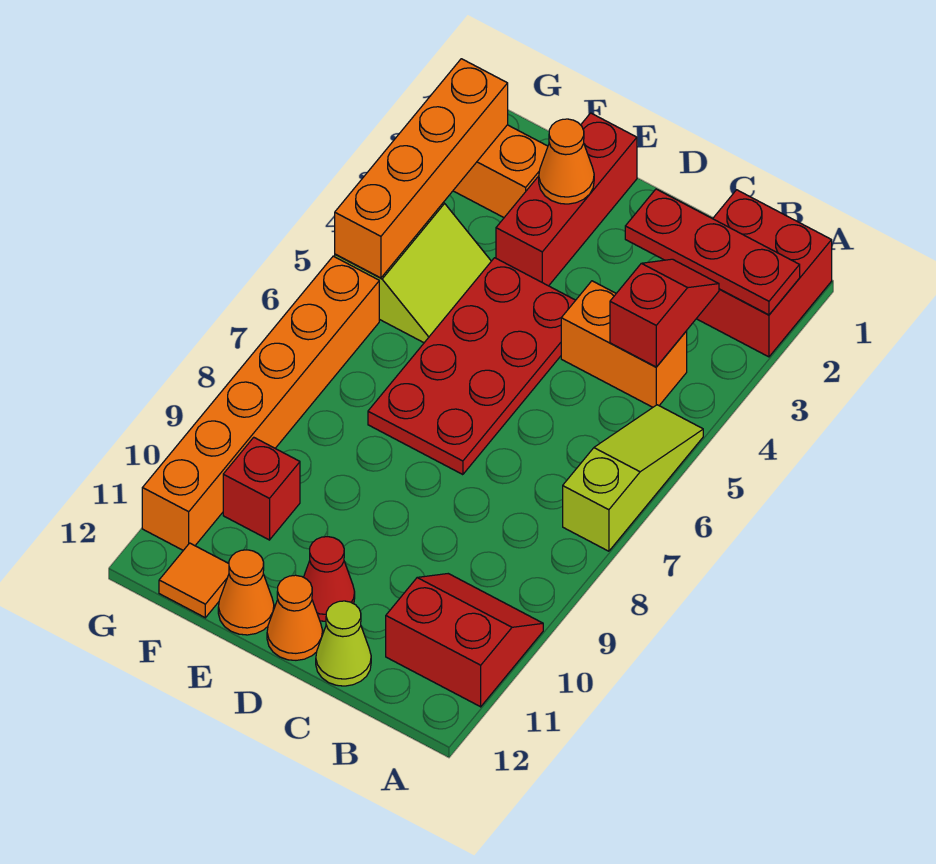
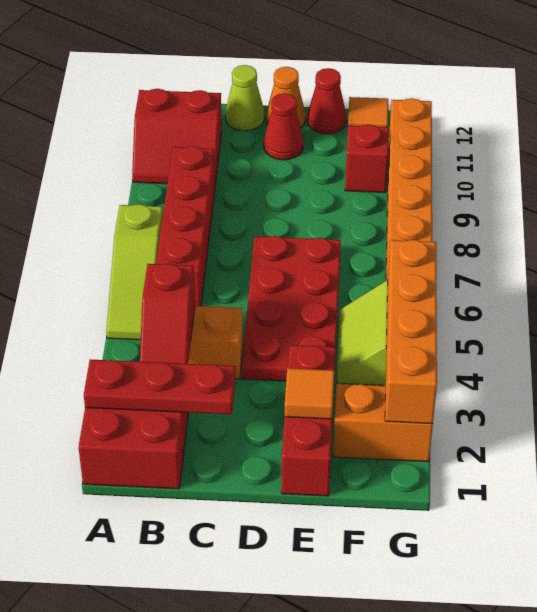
none -> red brick B6:B9 level 1
orange cone E2 level 2 -> orange tile E2 level 2
orange cone E12 level 1 -> red cone E12 level 1

